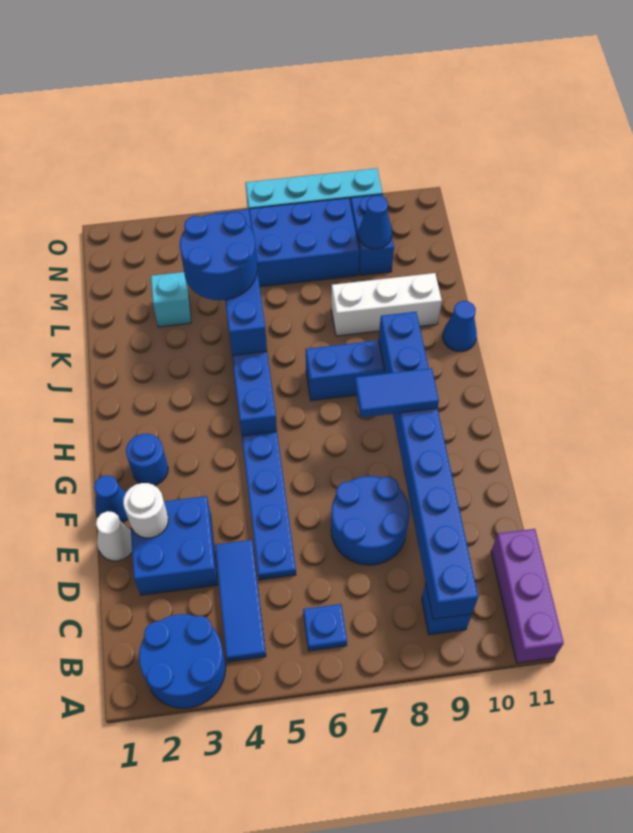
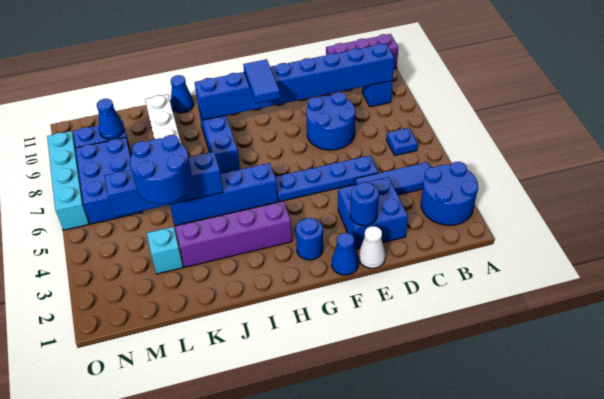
white round brick E2 level 2 -> blue round brick E2 level 2
none -> purple brick H3:K3 level 1

